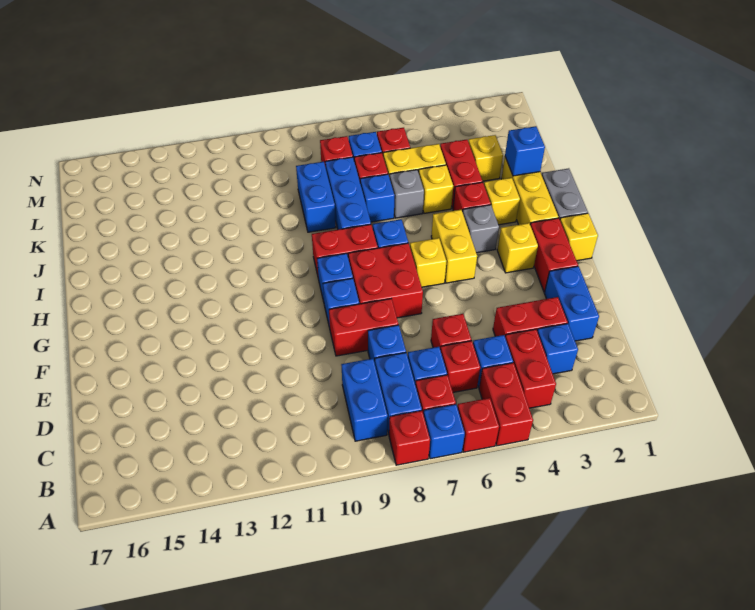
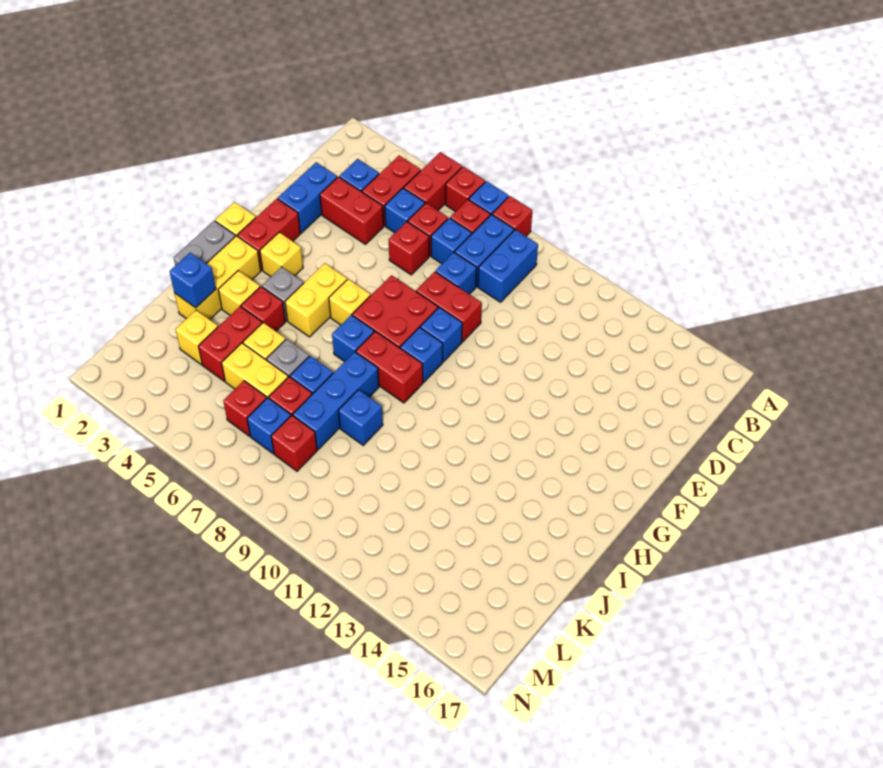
blue brick J9:K9 level 1 -> blue brick J9 level 1

